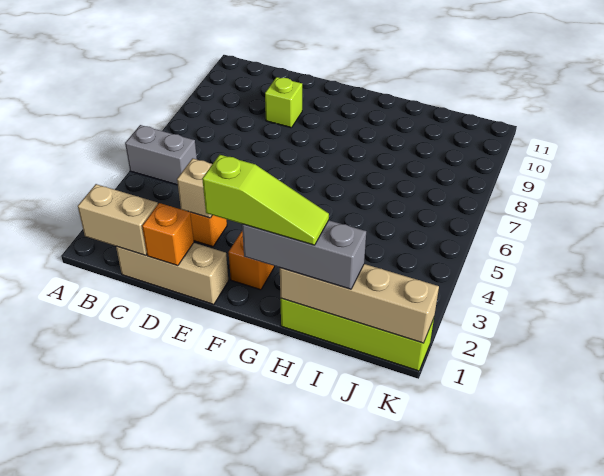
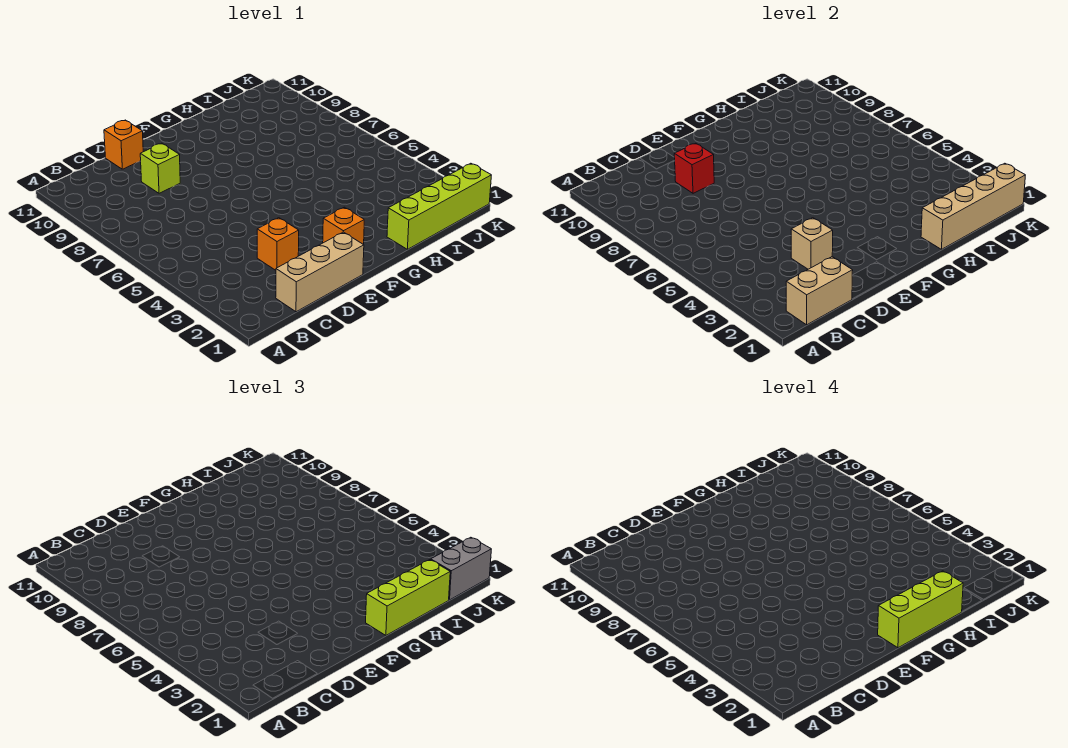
grey brick A5:B5 level 1 -> grey brick J1:K1 level 3
orange brick D1 level 2 -> orange brick D11 level 1
none -> red brick D9 level 2
lime slope F1:H1 level 4 top F -> lime brick F1:H1 level 4
grey brick G1:I1 level 3 -> lime brick G1:I1 level 3

